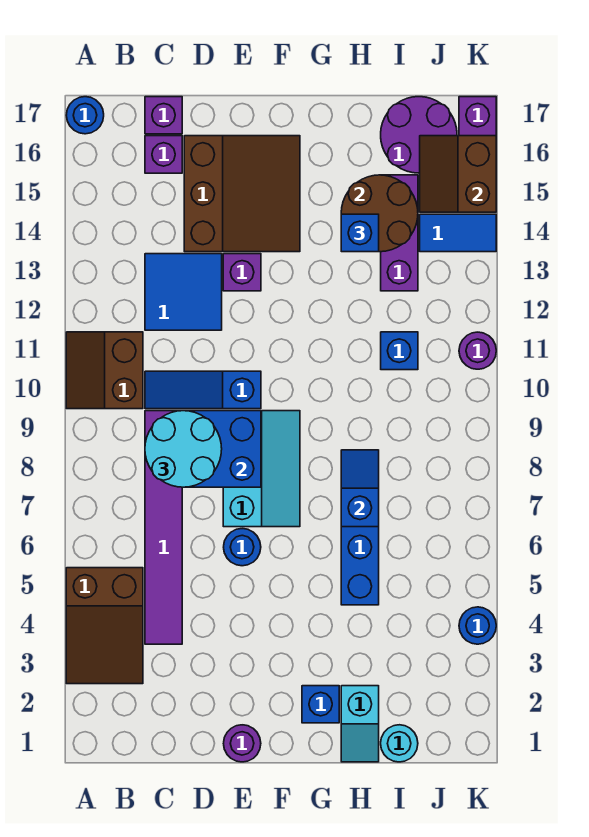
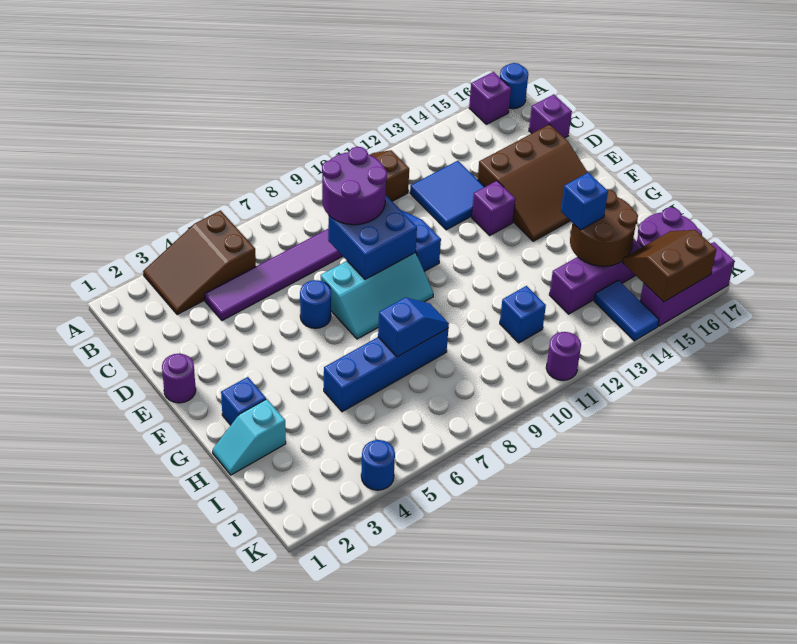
cyan round brick C8:D9 level 3 -> purple round brick C8:D9 level 3
purple brick C16 level 1 -> purple brick A16 level 1
cyan round brick I1 level 1 -> none

